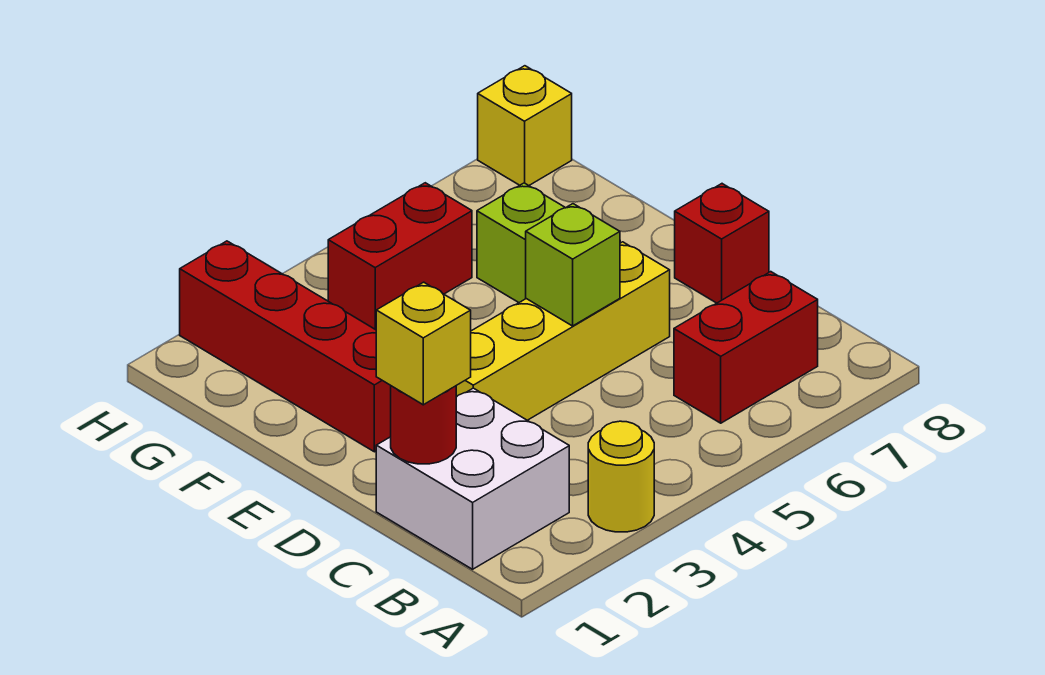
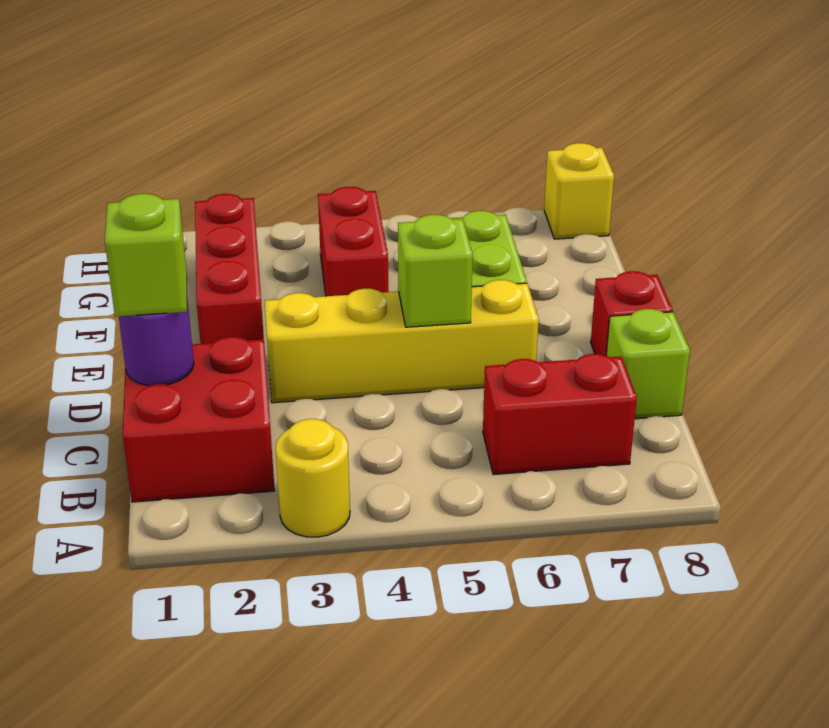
white brick B1:C2 level 1 -> red brick B1:C2 level 1
red round brick C1 level 2 -> purple round brick C1 level 2
yellow brick C1 level 3 -> lime brick C1 level 3
none -> lime brick C8 level 1
red brick E2:H2 level 1 -> red brick E2:G2 level 1
red brick G4:G5 level 1 -> red brick F4:G4 level 1

